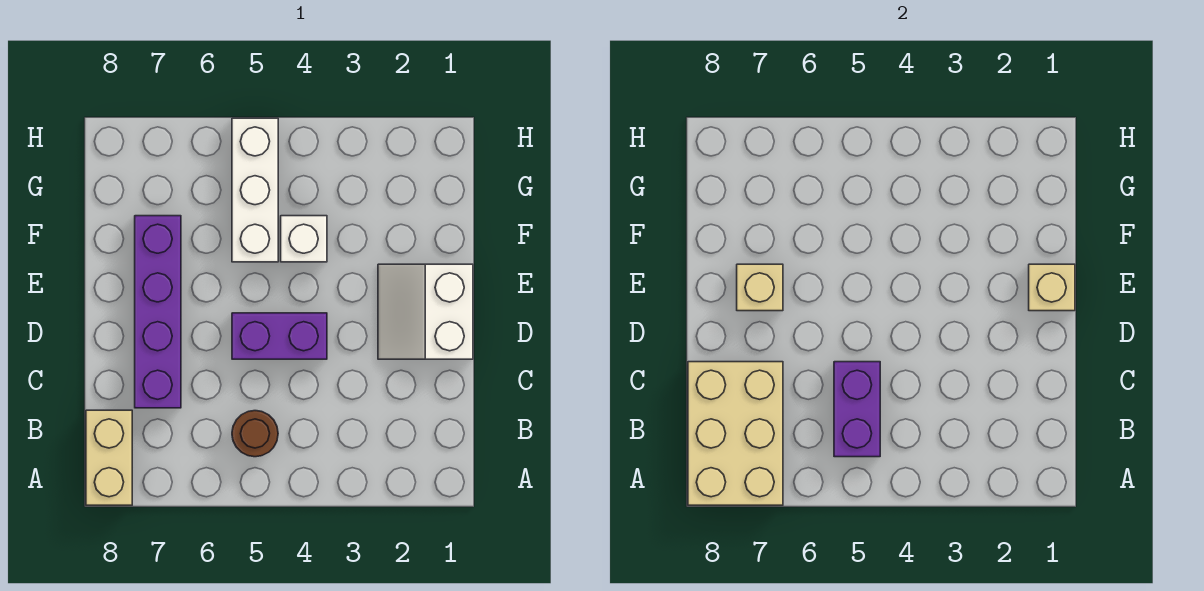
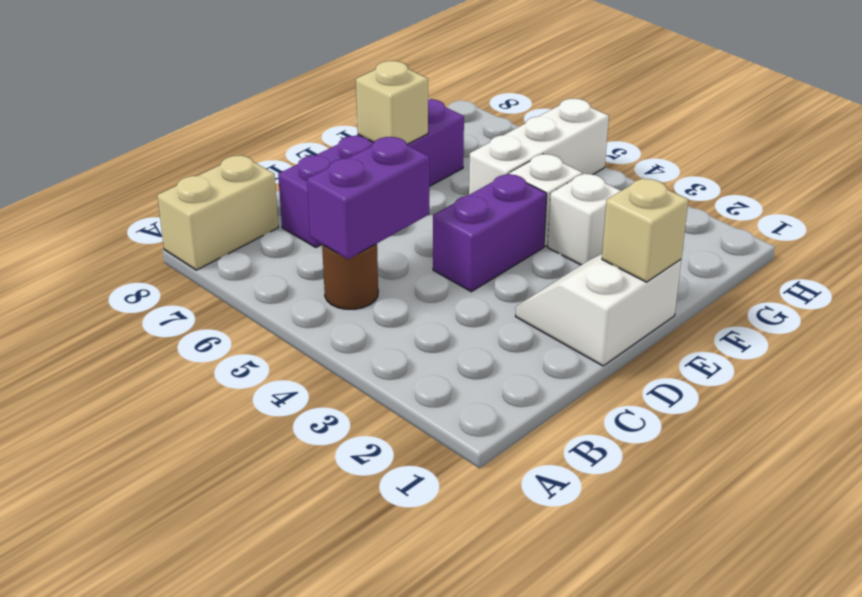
tan brick A7:C8 level 2 -> none
purple brick D4:D5 level 1 -> purple brick D4:E4 level 1
none -> white brick F3 level 1

